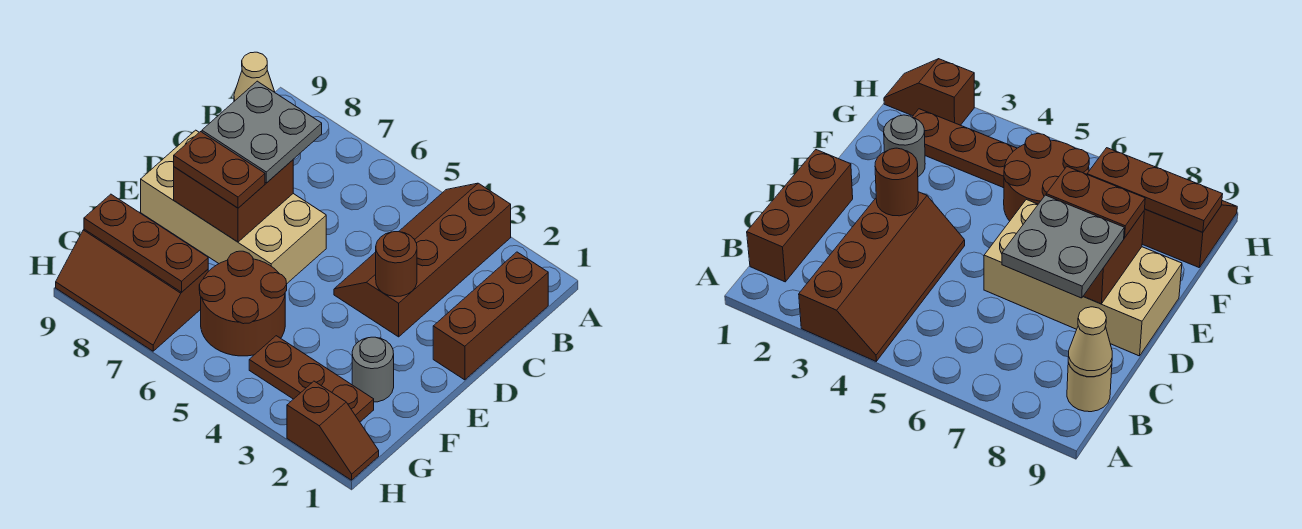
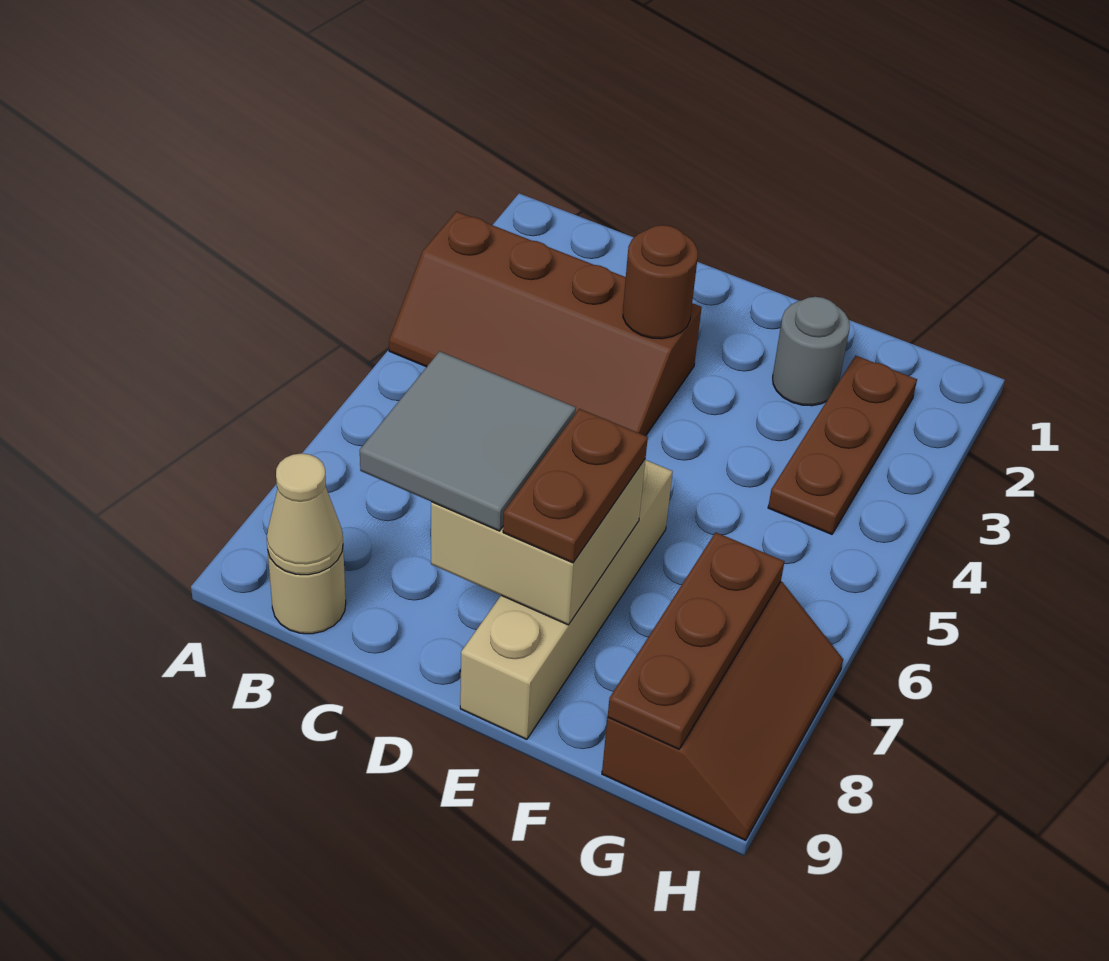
brown brick B1:D1 level 1 -> none
grey plate C7:D8 level 3 -> grey tile C7:D8 level 3
tan brick D6:E9 level 1 -> tan brick E6:E9 level 1
brown brick D7:E8 level 2 -> tan brick D7:E8 level 2
brown round brick F5:G6 level 1 -> none
brown slope H1:H2 level 1 top 2 -> none

